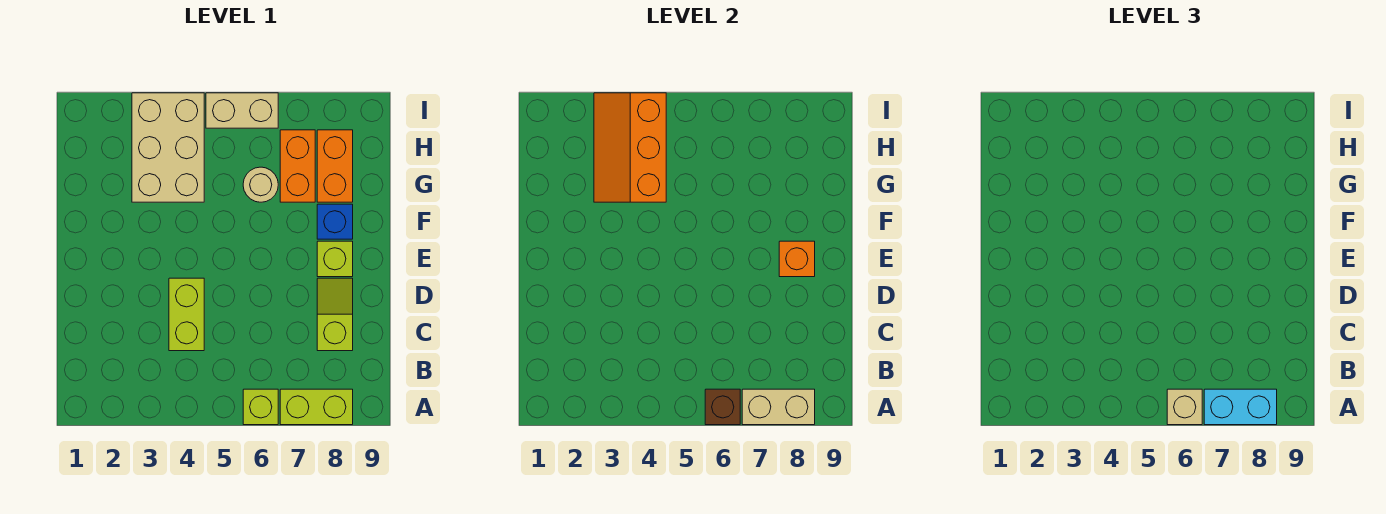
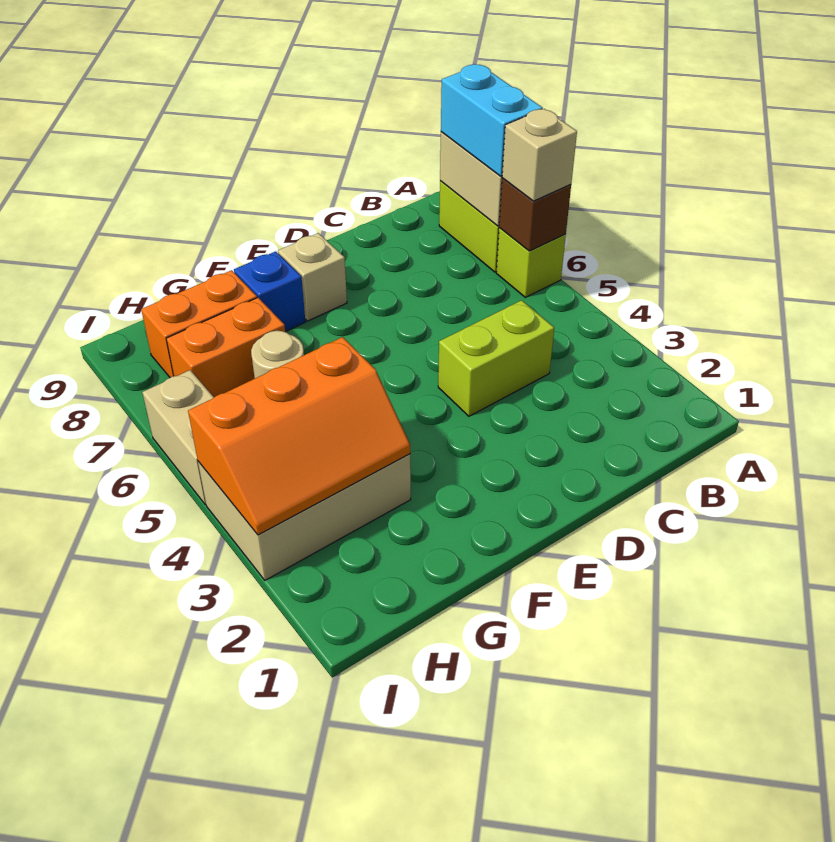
lime slope C8:D8 level 1 top C -> none
lime brick E8 level 1 -> tan brick E8 level 1
orange brick E8 level 2 -> none

